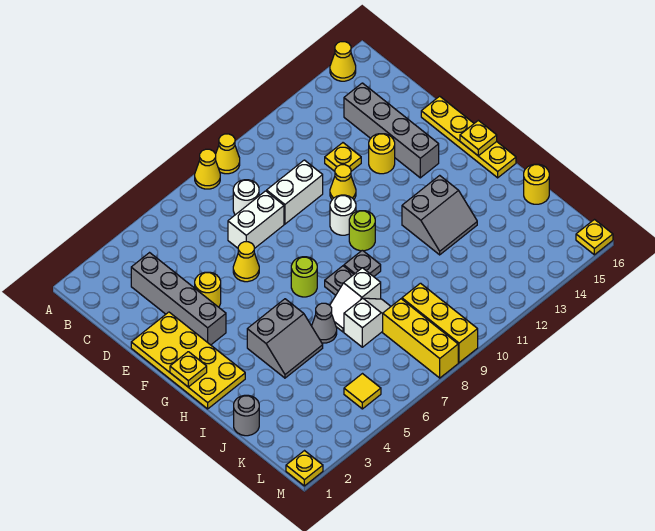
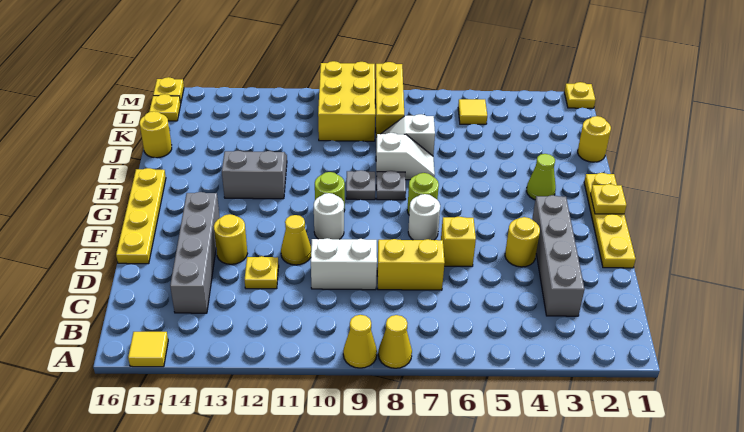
yellow cone A15 level 1 -> yellow tile A15 level 1
white round brick C8 level 1 -> white round brick F7 level 1
white brick D7:D8 level 1 -> yellow brick D7:D8 level 1
yellow plate E1:H2 level 1 -> yellow plate E1:H1 level 1
yellow cone E6 level 1 -> yellow brick E6 level 1
yellow plate G16 level 2 -> yellow plate L16 level 1
none -> lime cone H3 level 1
grey slope H4:I5 level 1 top H -> none
grey cone I6 level 1 -> none
grey round brick J1 level 1 -> yellow round brick J1 level 1
yellow brick K9:M9 level 1 -> yellow brick K9:M10 level 1

